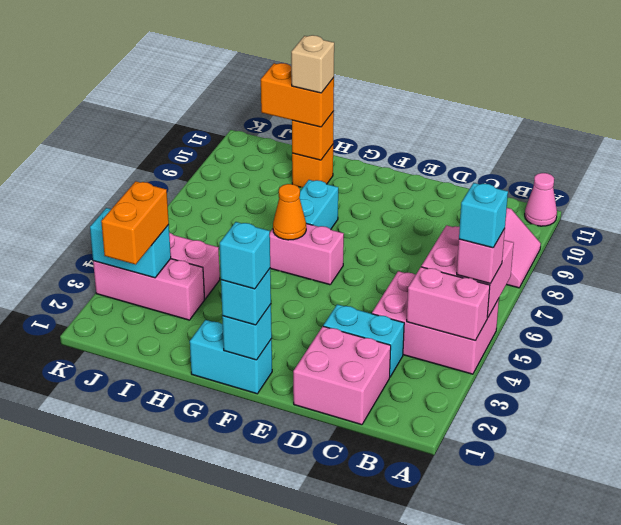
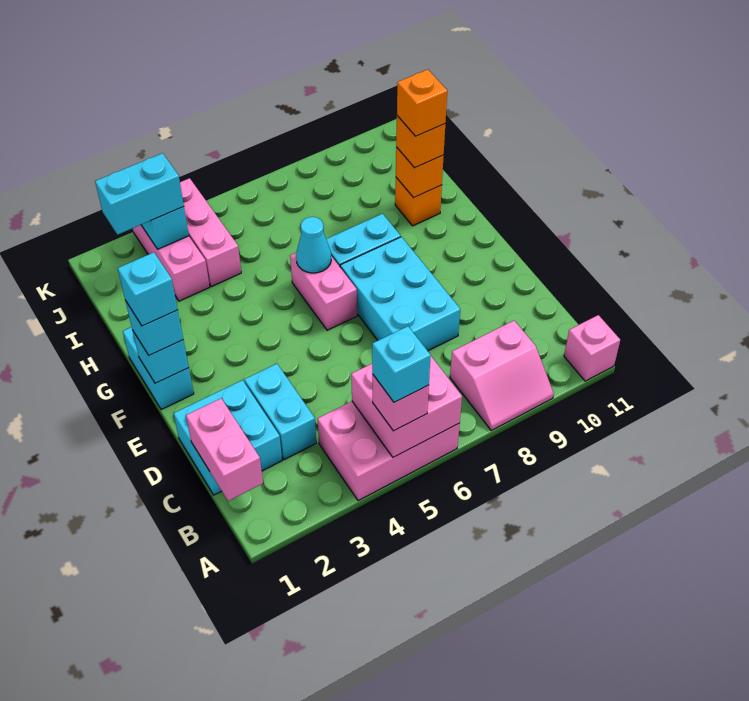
pink brick A4:C5 level 1 -> pink brick A4:B6 level 1
pink brick A4:B4 level 2 -> pink brick B1:C1 level 2
pink cone A11 level 1 -> pink brick A11 level 1
pink brick C1:D2 level 1 -> cyan brick C1:D2 level 1
none -> cyan brick D7:F8 level 1
orange cone G6 level 2 -> cyan cone G6 level 2
orange brick H10:I10 level 3 -> orange brick H10 level 3
tan brick H10 level 4 -> orange brick H10 level 4
orange brick J2:J3 level 3 -> cyan brick J2:J3 level 3

